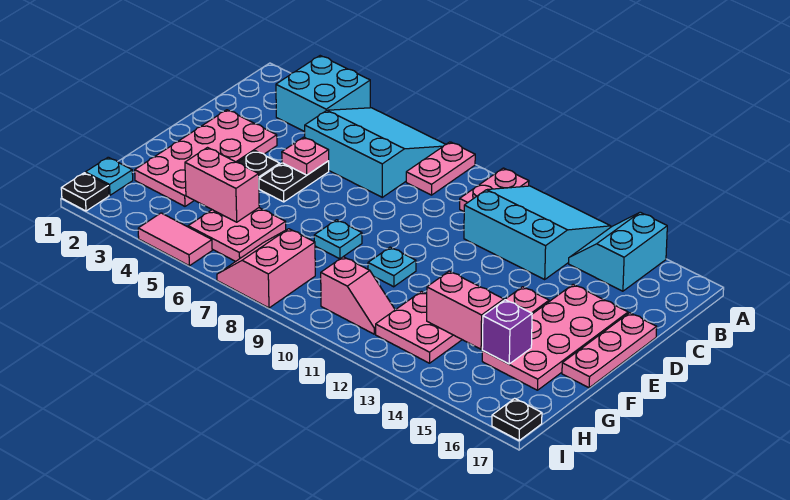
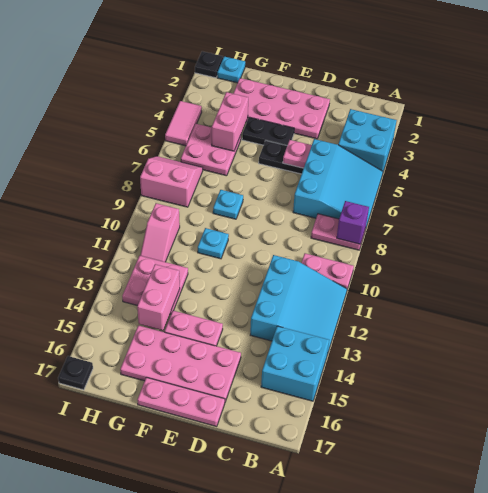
cyan slope A14:B15 level 1 top 15 -> cyan brick A14:B15 level 1
purple brick G15 level 2 -> purple brick A8 level 2

